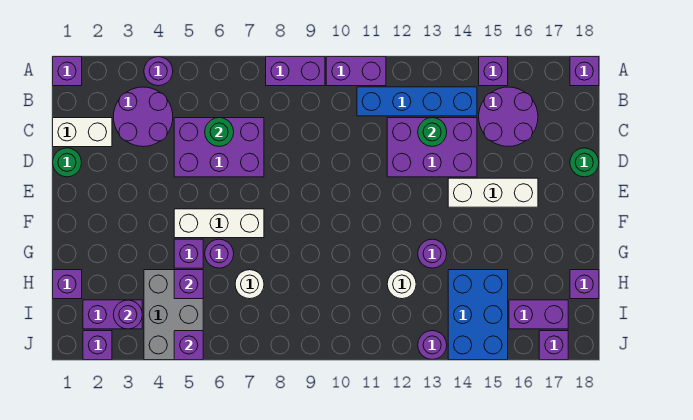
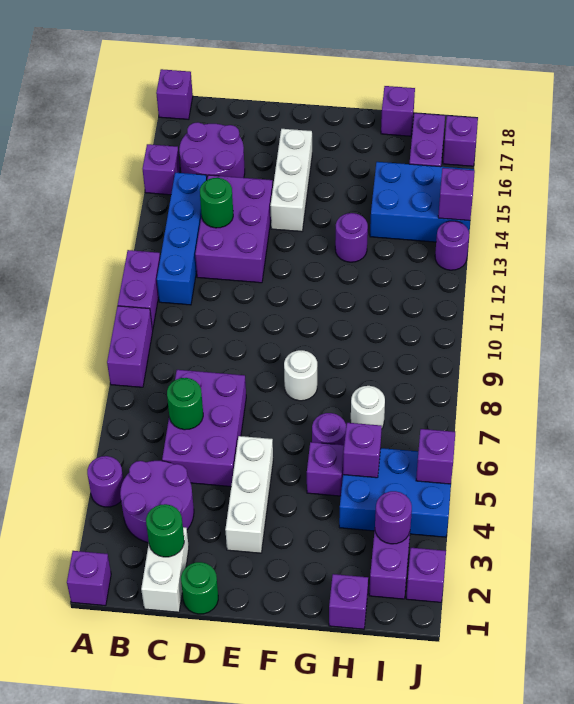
green round brick D18 level 1 -> green round brick C2 level 2
white brick F5:F7 level 1 -> white brick E3:E5 level 1
grey brick H4:J5 level 1 -> blue brick H4:J5 level 1
white round brick H12 level 1 -> white round brick F8 level 1
none -> purple brick J14 level 2

